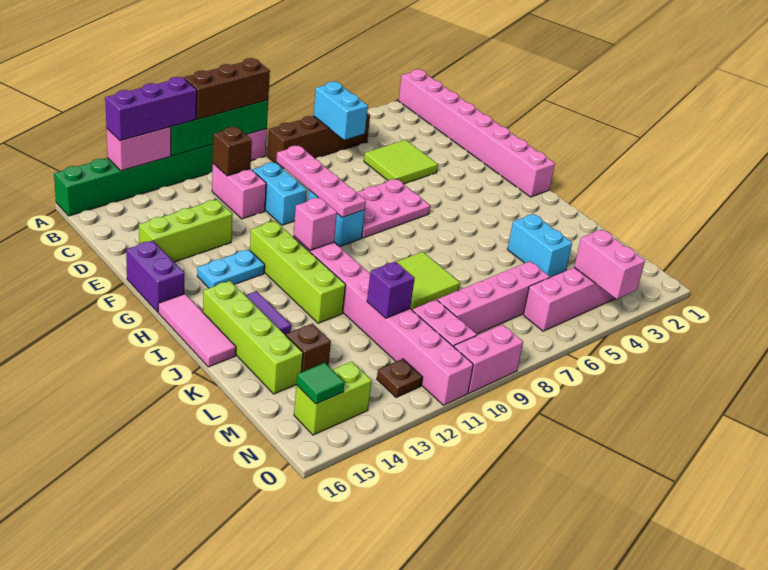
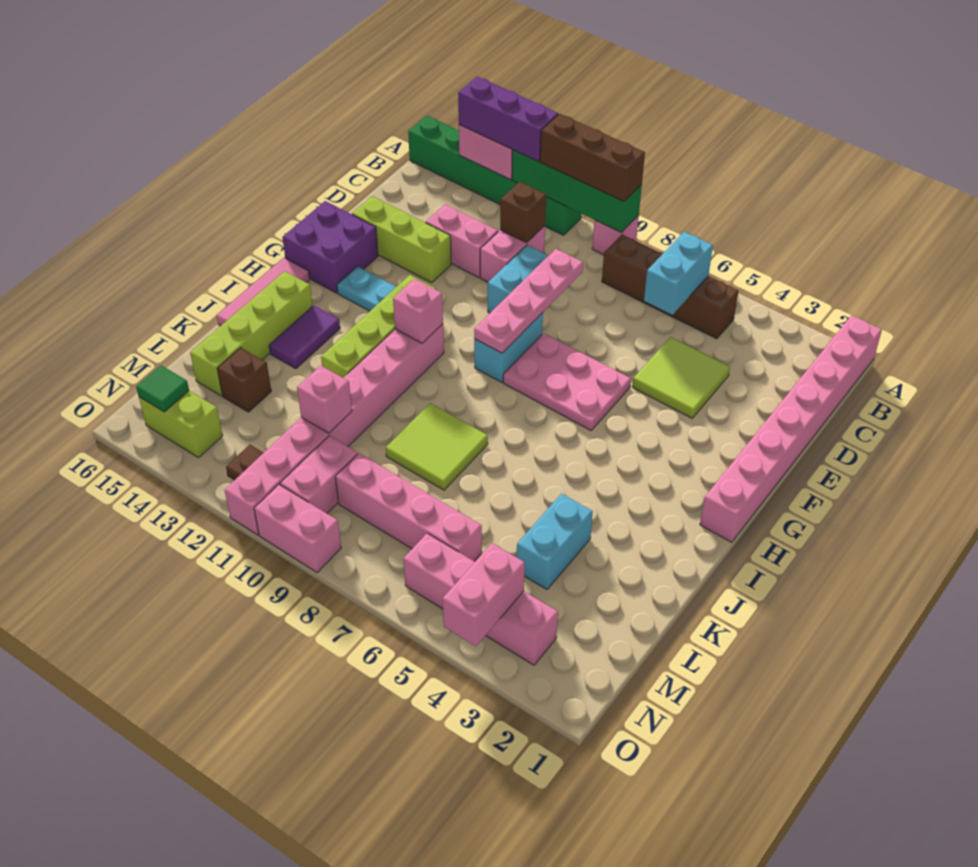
none -> pink brick D12:D13 level 1
purple brick F16:G16 level 1 -> purple brick F15:G16 level 1
purple brick L11 level 2 -> pink brick L11 level 2

